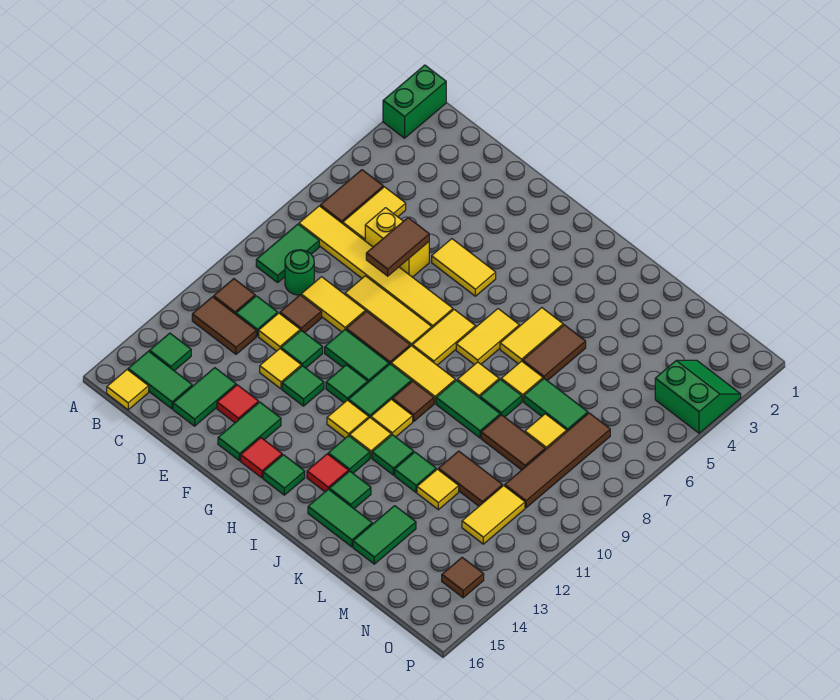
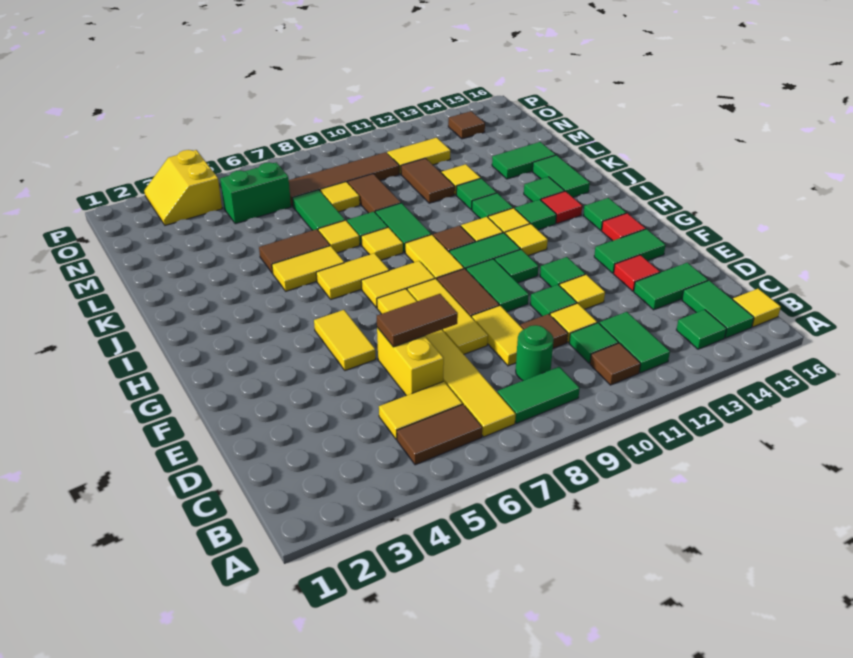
green brick A1:A2 level 1 -> green brick N5:N6 level 1
brown tile B12:C12 level 1 -> green tile B12:C12 level 1
green slope O3:P4 level 1 top 4 -> yellow slope O3:P4 level 1 top 4

